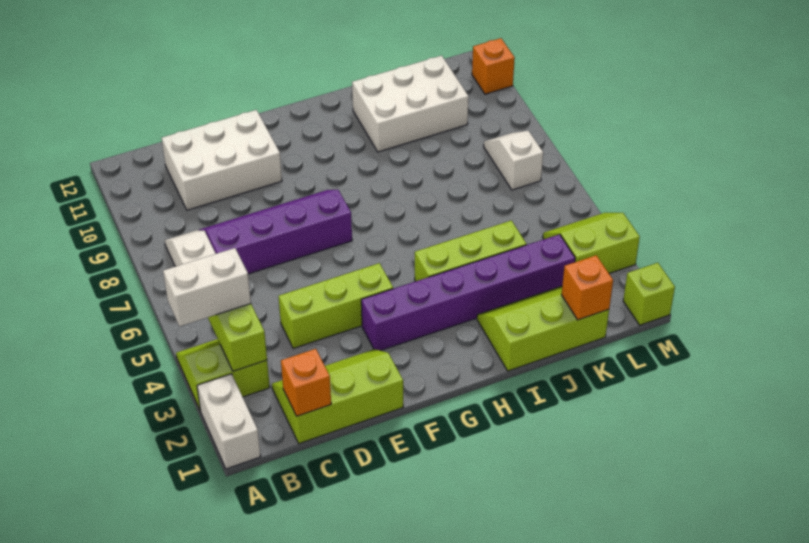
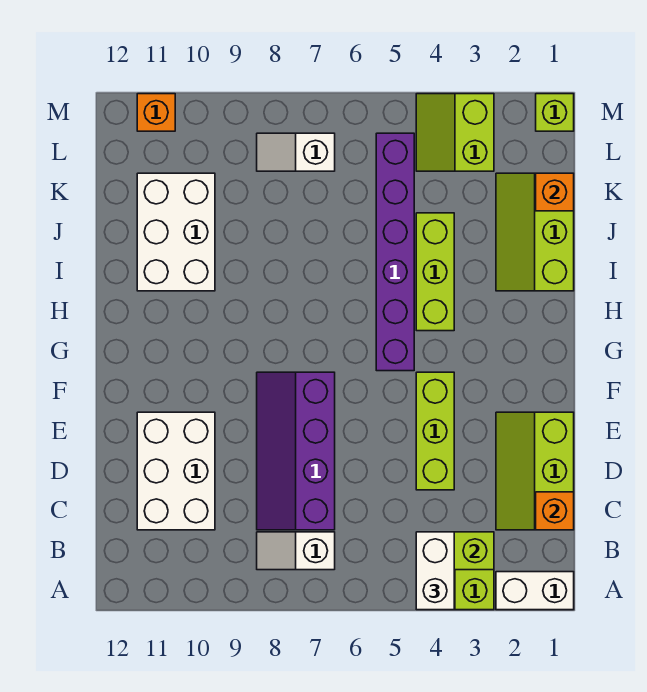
purple brick F3:K3 level 1 -> purple brick G5:L5 level 1

